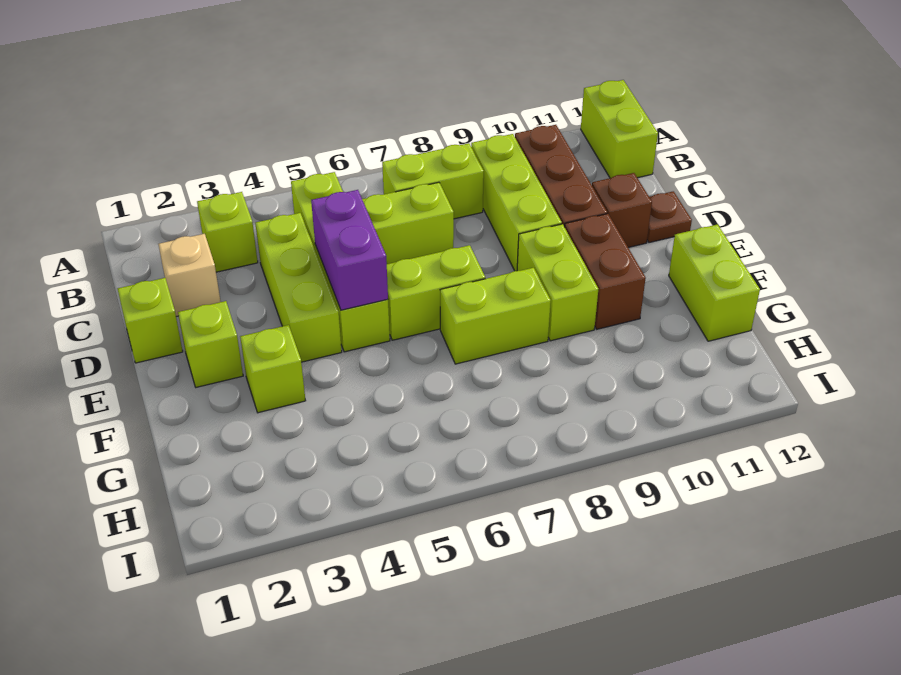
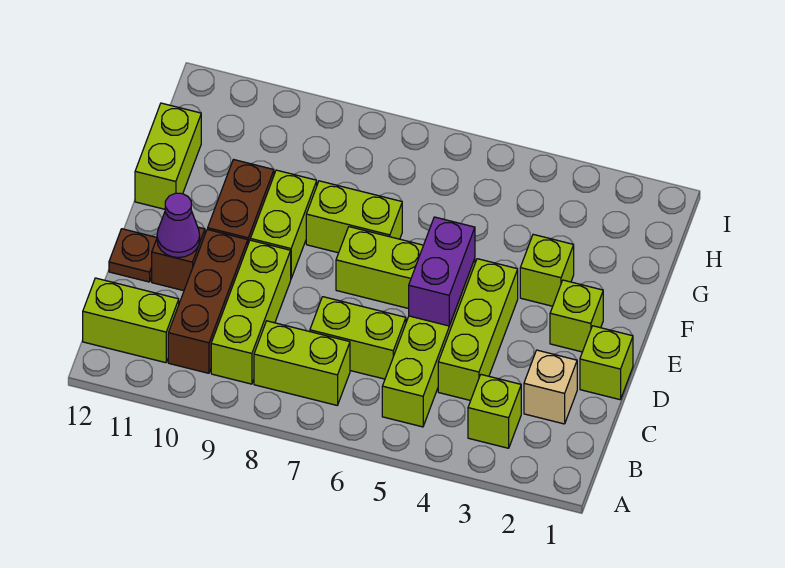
lime brick A12:B12 level 1 -> lime brick B11:B12 level 1
none -> purple cone D11 level 2

